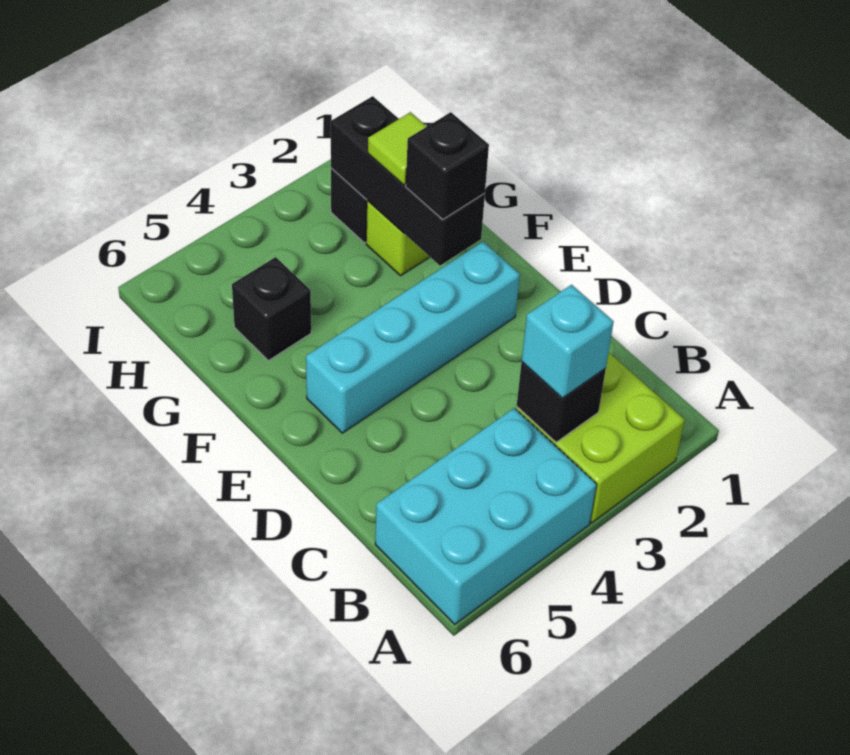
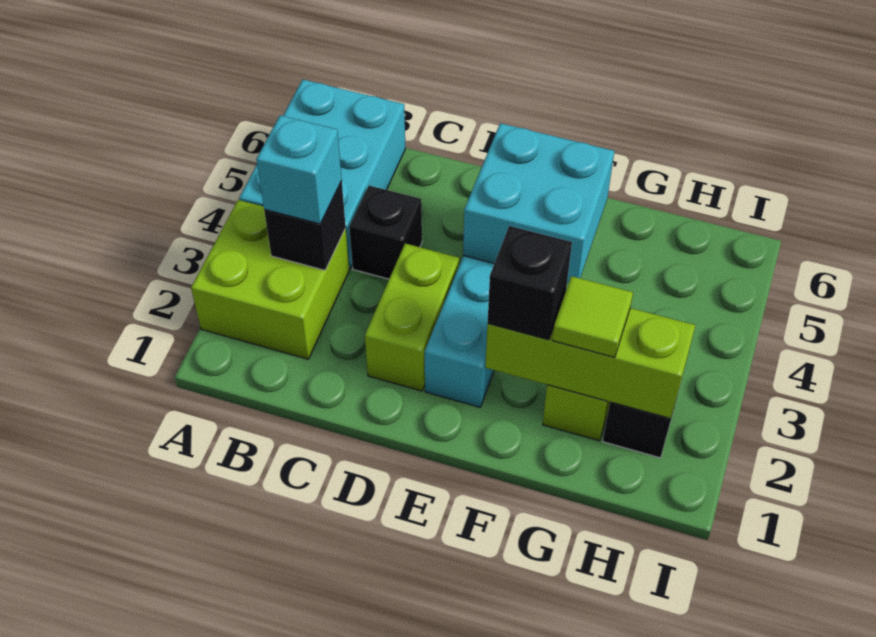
none -> lime brick D2:D3 level 1
none -> cyan brick E4:F5 level 2
black brick F2:H2 level 2 -> lime brick F2:H2 level 2
black brick G5 level 1 -> black brick C4 level 1

